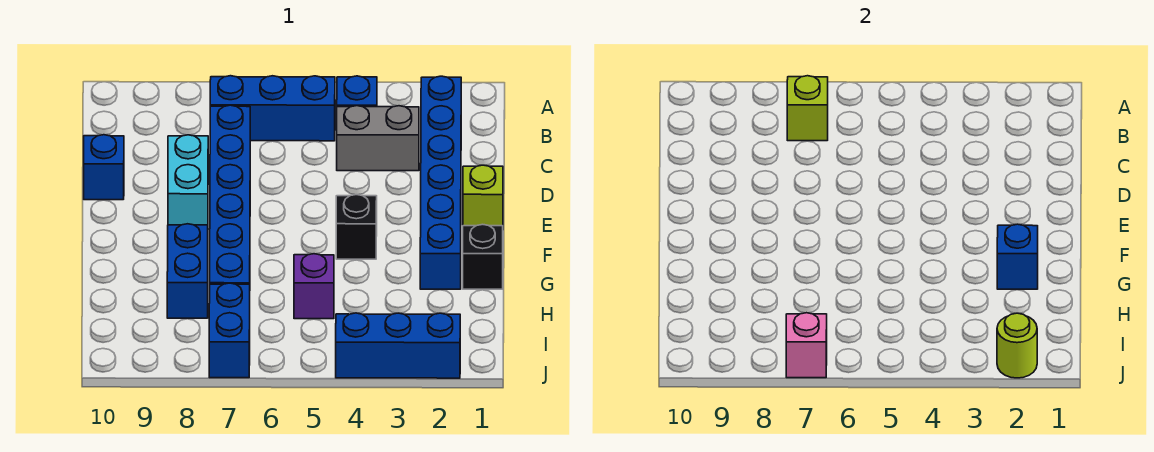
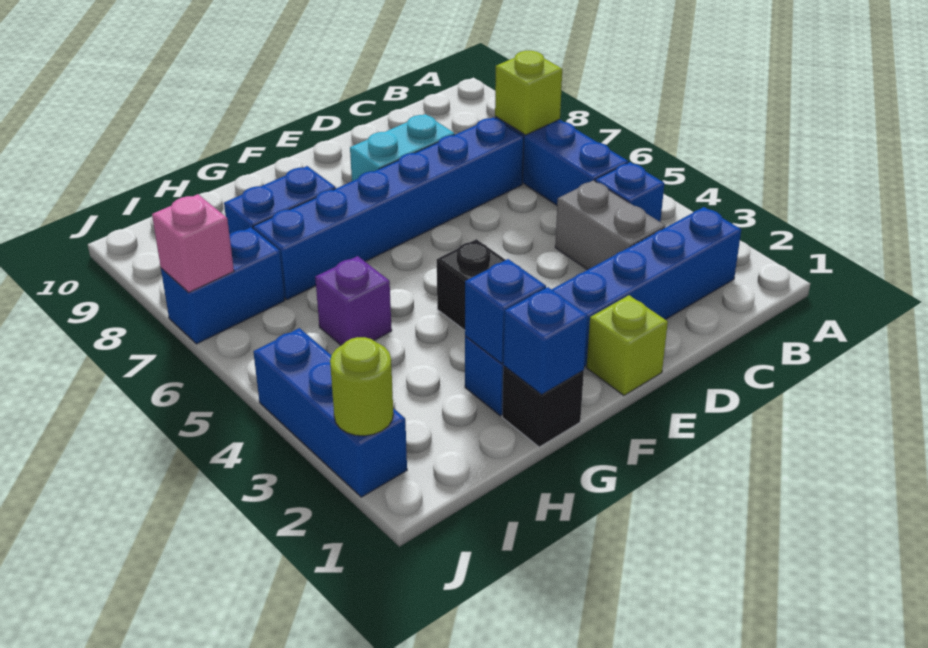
blue brick D10 level 1 -> blue brick G1 level 2

